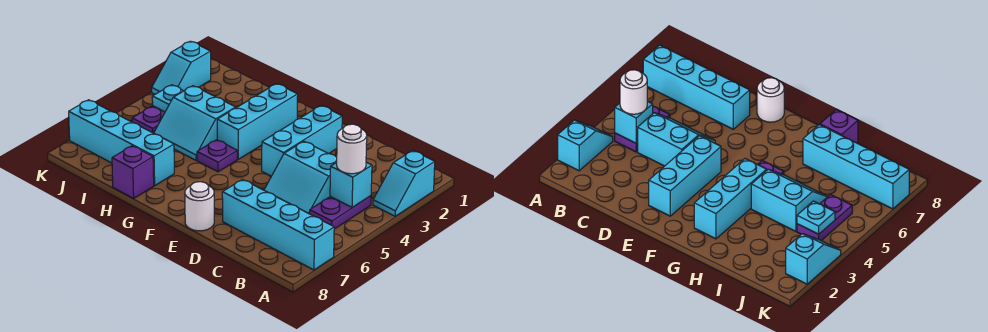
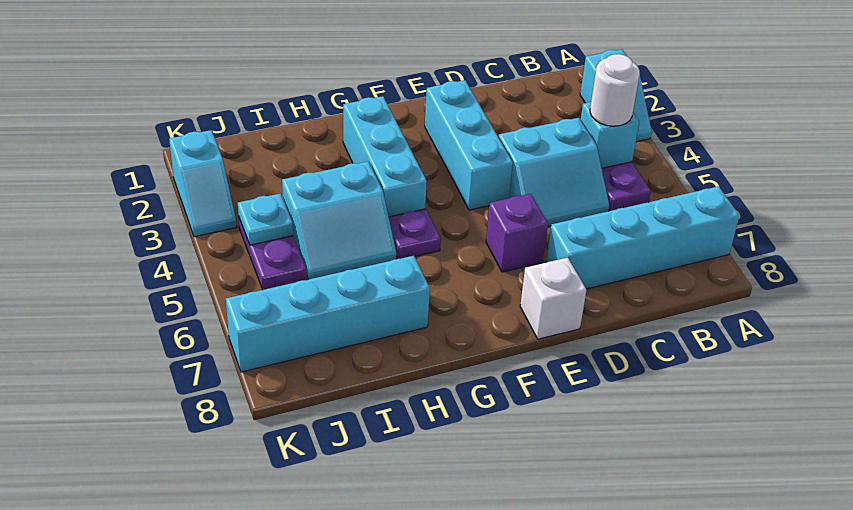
white round brick E8 level 1 -> white brick E8 level 1
purple brick H8 level 1 -> purple brick E6 level 1

